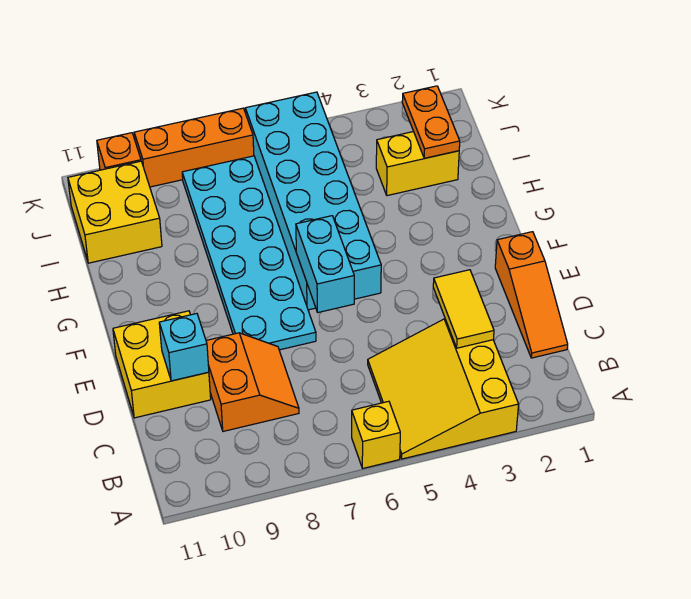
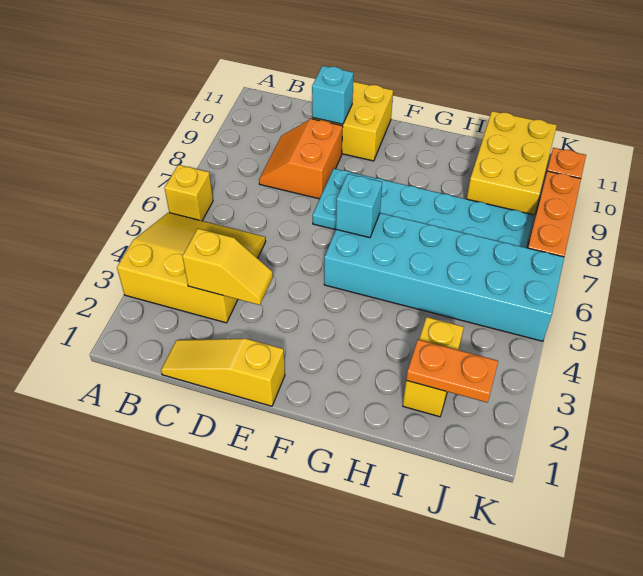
orange slope C1:E1 level 1 top E -> yellow slope C1:E1 level 1 top E
yellow tile C3:D3 level 2 -> yellow slope C3:D3 level 2 top C
orange slope C8:D9 level 1 top 9 -> orange slope C8:D9 level 1 top D
cyan brick E6:F6 level 2 -> cyan brick F6 level 2
yellow brick I10:J11 level 1 -> yellow brick I9:J11 level 1

